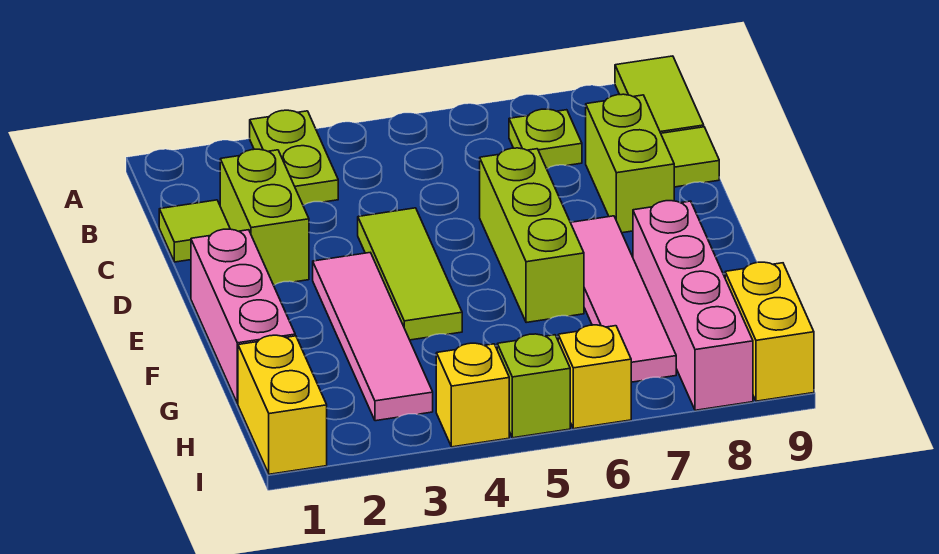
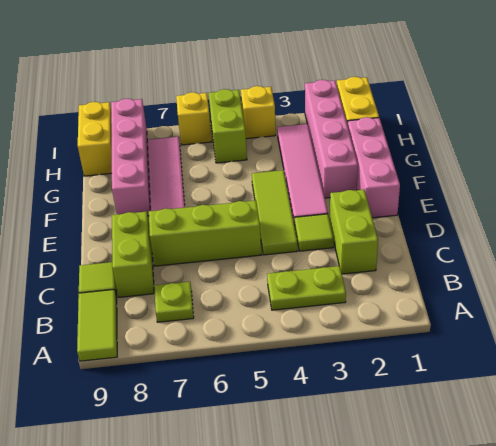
lime plate A3:B3 level 1 -> lime plate B3:B4 level 1
lime tile C1 level 1 -> lime tile D3 level 1
lime brick D6:F6 level 1 -> lime brick D5:D7 level 1
none -> pink brick F2:I2 level 1
lime brick I5 level 1 -> lime brick H5:I5 level 1

